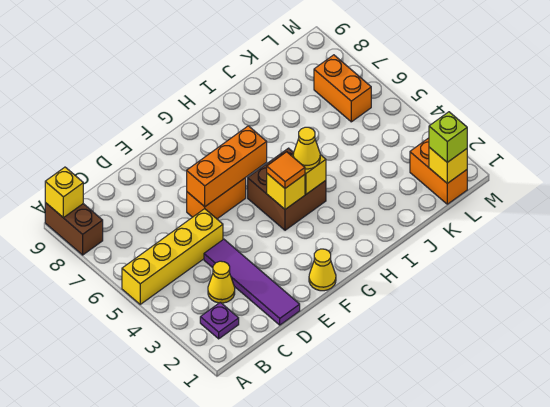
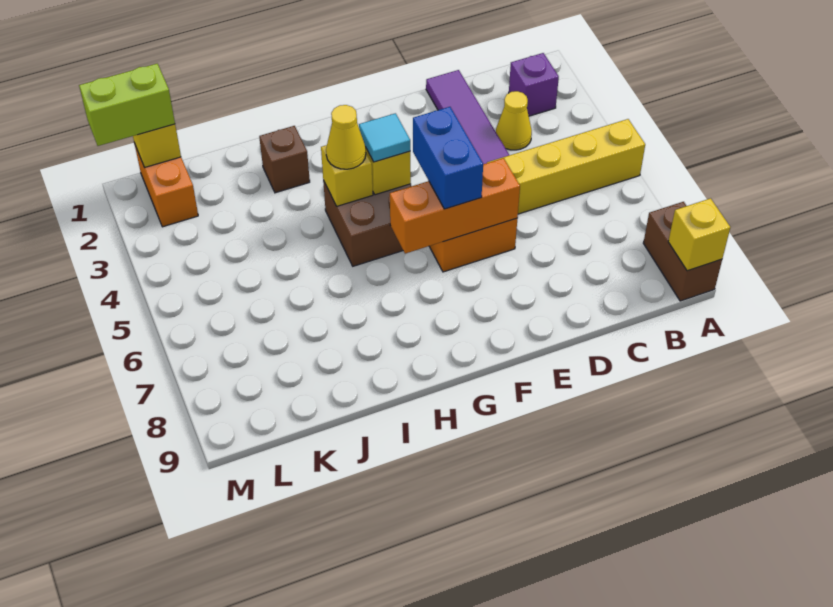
purple plate B2 level 1 -> purple brick B2 level 1
yellow cone F1 level 1 -> none
none -> blue brick F5:F6 level 3
orange tile G4 level 3 -> cyan tile G4 level 3
none -> brown brick I2 level 1
lime brick L1 level 3 -> lime brick L1:M1 level 3
orange brick L6:L7 level 1 -> none

